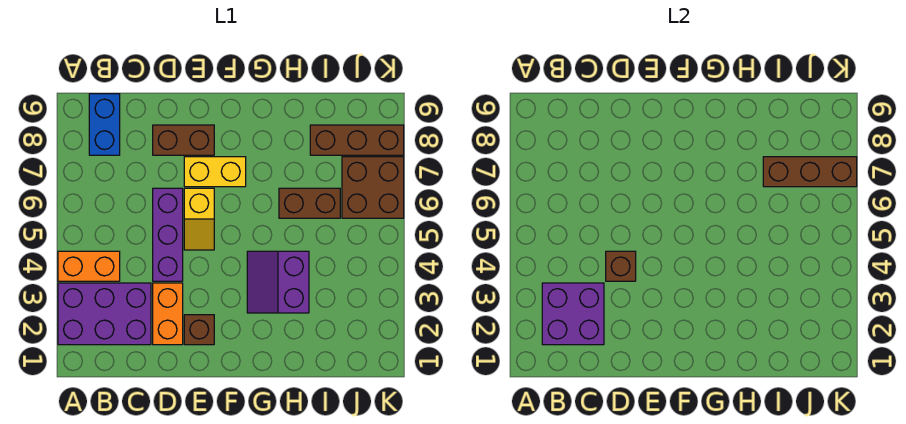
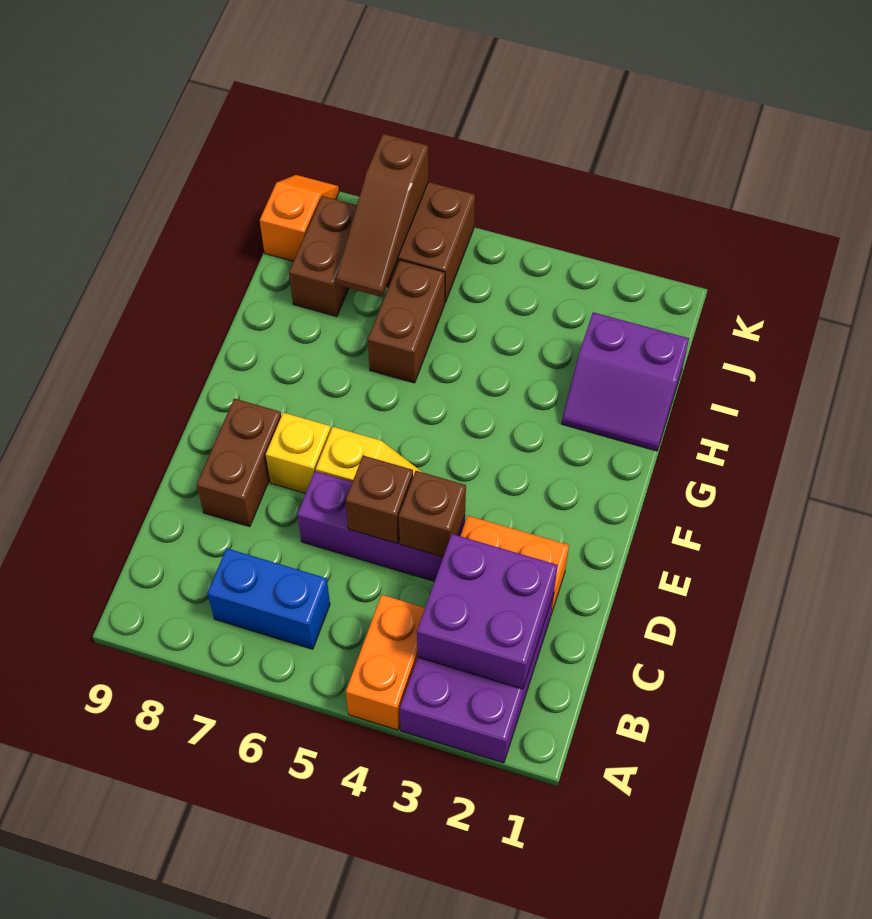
blue brick B8:B9 level 1 -> blue brick B6:B7 level 1
brown brick E2 level 1 -> brown brick D5 level 2
yellow brick E7:F7 level 1 -> yellow brick E7 level 1
purple slope G3:H4 level 1 top H -> purple slope H1:I2 level 1 top I
brown brick I7:K7 level 2 -> brown slope I7:K7 level 2 top K
brown brick I8:K8 level 1 -> brown brick I8:J8 level 1
none -> orange slope J9:K9 level 1 top J

